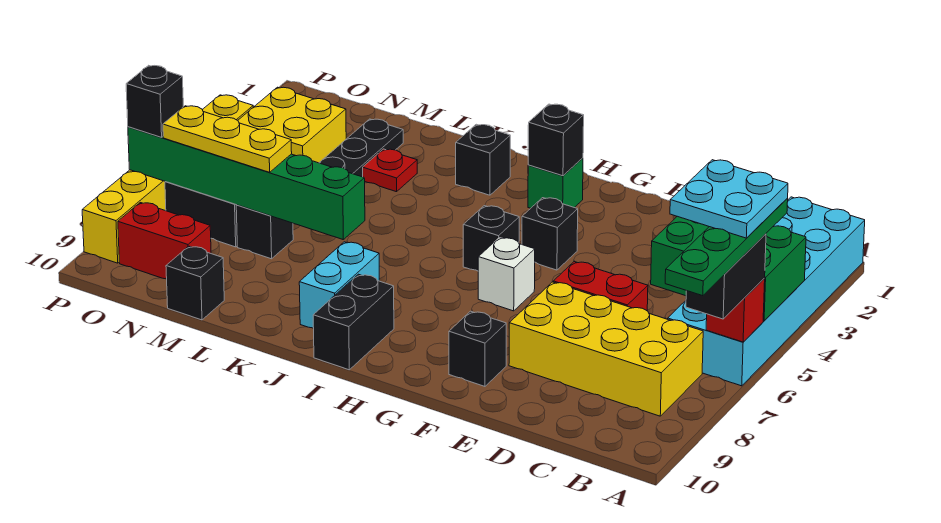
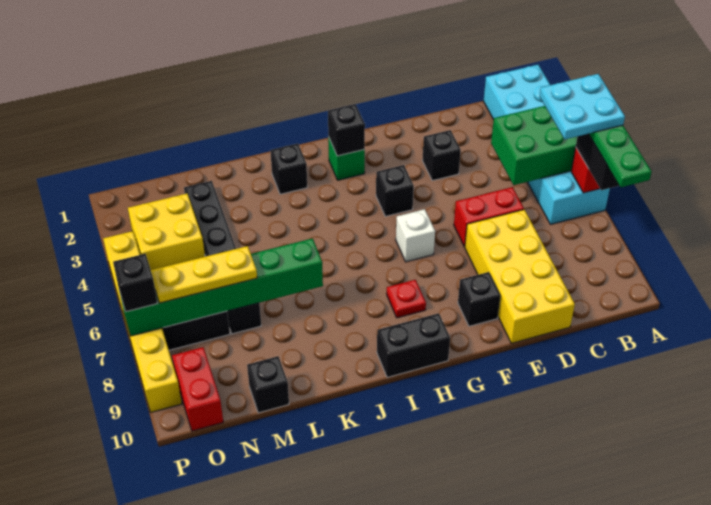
yellow brick B7:E8 level 1 -> yellow brick D7:E10 level 1
black brick H5 level 1 -> black brick E3 level 1
black brick I9:I10 level 1 -> black brick H10:I10 level 1
cyan brick J8:J9 level 1 -> none
red plate L3 level 1 -> red plate H8 level 1
red brick N9:O9 level 1 -> red brick O9:O10 level 1

